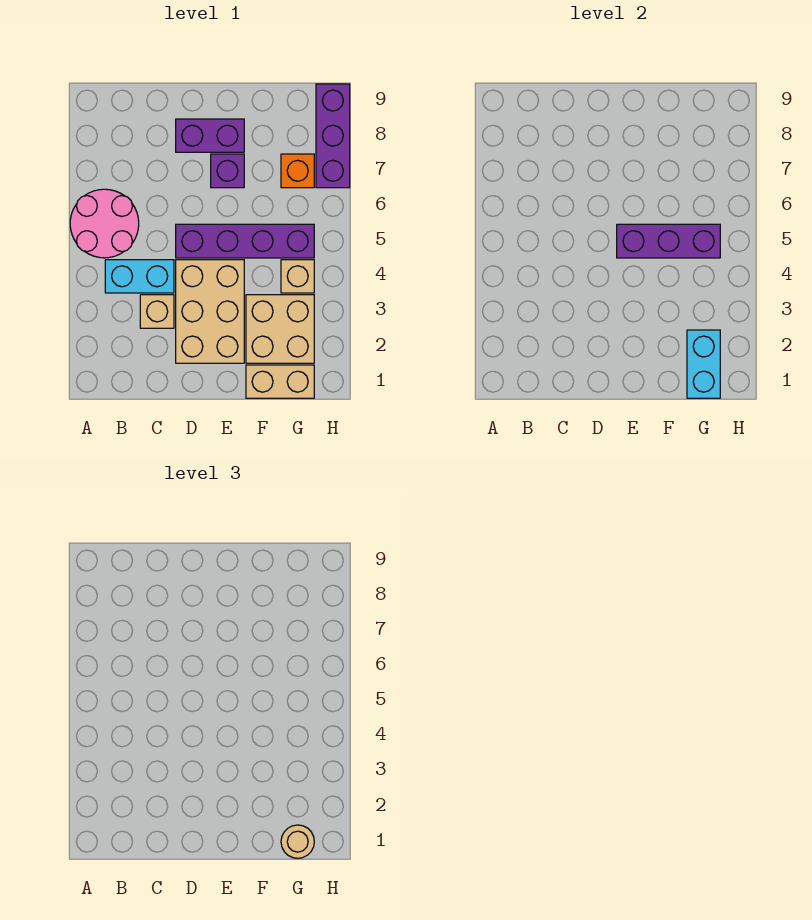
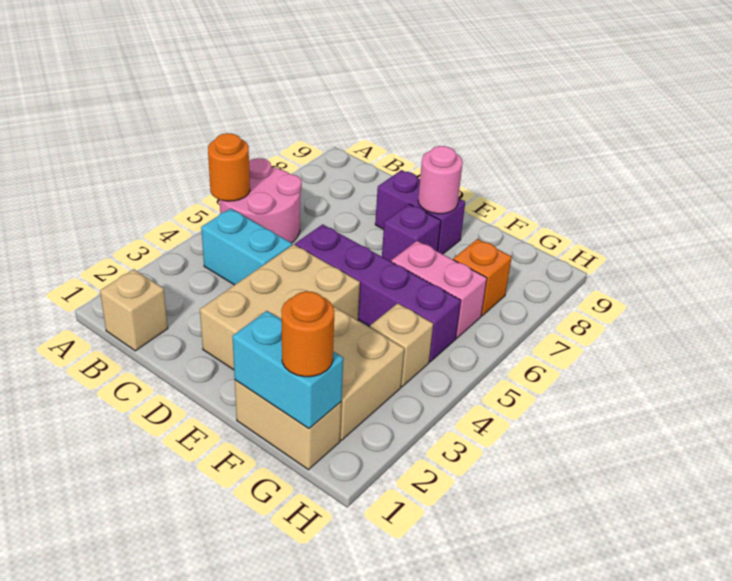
none -> orange round brick A5 level 2
tan brick C3 level 1 -> tan brick B1 level 1
purple brick E5:G5 level 2 -> none
none -> pink round brick E8 level 2
none -> pink brick F6:G6 level 1
cyan brick G1:G2 level 2 -> cyan brick F1:G1 level 2
tan round brick G1 level 3 -> orange round brick G1 level 3
purple brick H7:H9 level 1 -> none

